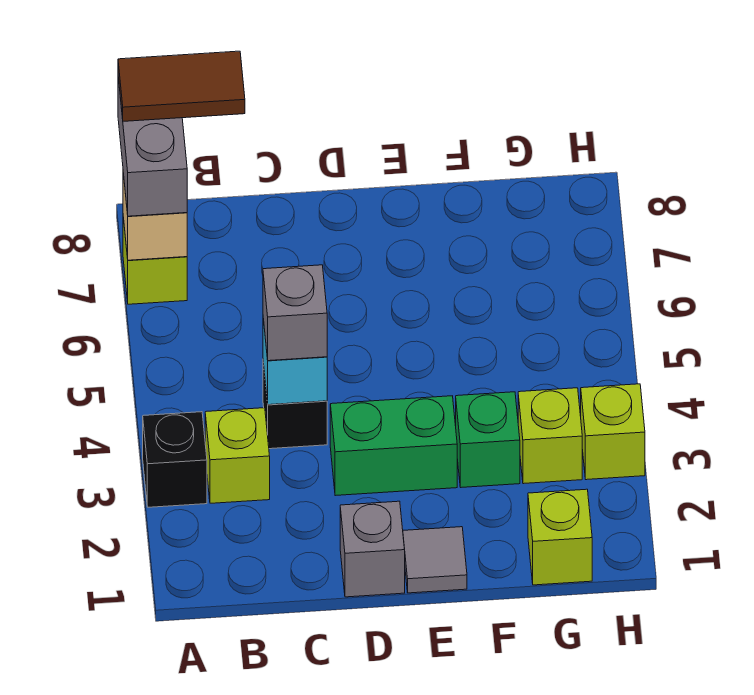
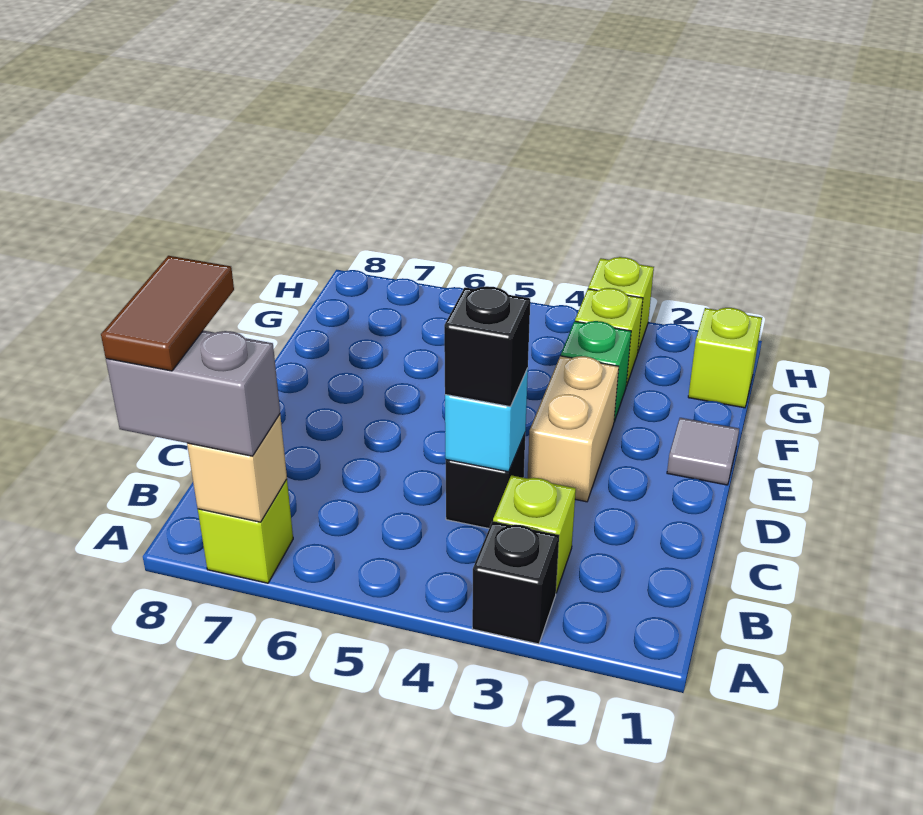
grey brick C4 level 3 -> black brick C4 level 3
grey brick D1 level 1 -> none
green brick D3:E3 level 1 -> tan brick D3:E3 level 1

